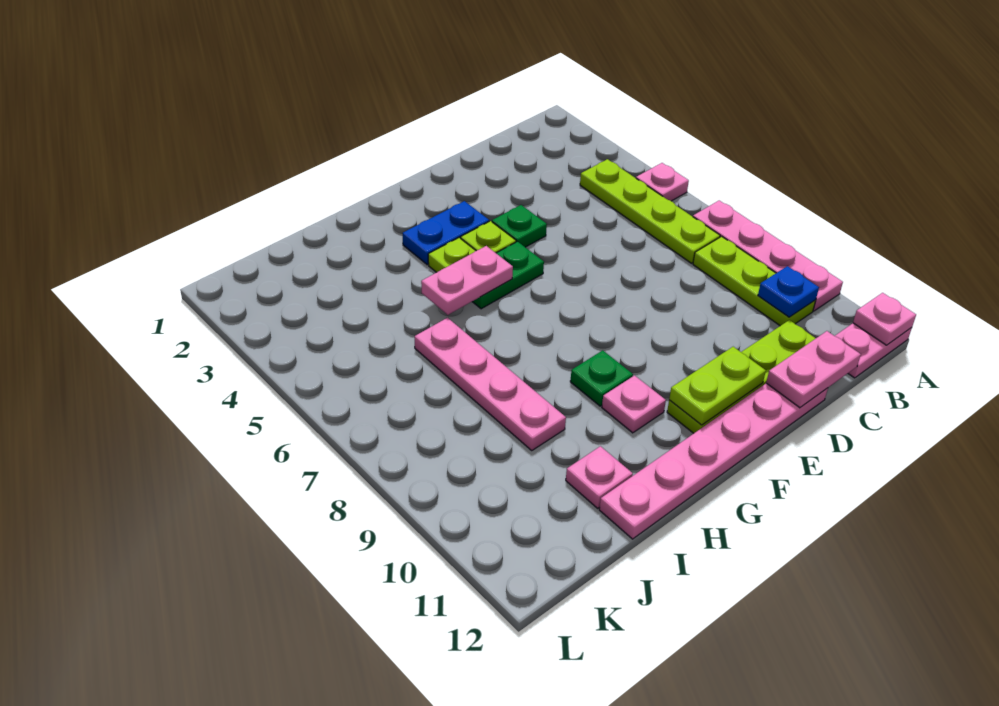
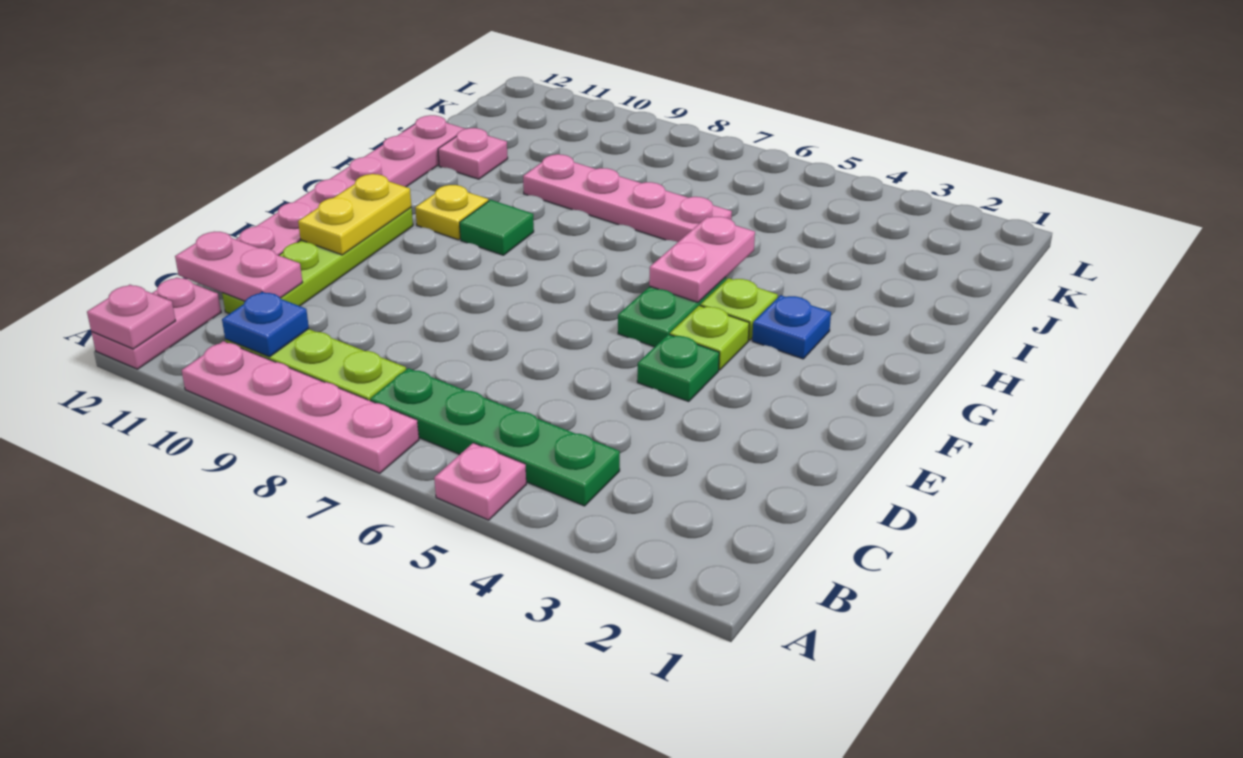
lime plate B4:B7 level 1 -> green plate B4:B7 level 1
pink plate C12:D12 level 2 -> pink plate C11:C12 level 2
lime plate E11:F11 level 2 -> yellow plate E11:F11 level 2
blue plate F3:G3 level 1 -> blue plate G3 level 1
green plate G9 level 1 -> green tile G9 level 1
pink plate G10 level 1 -> yellow plate G10 level 1

